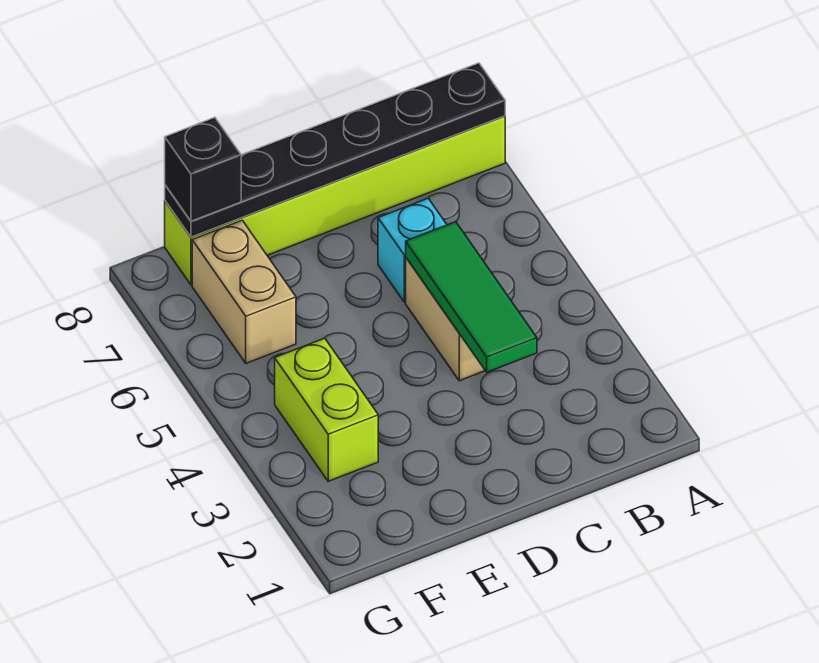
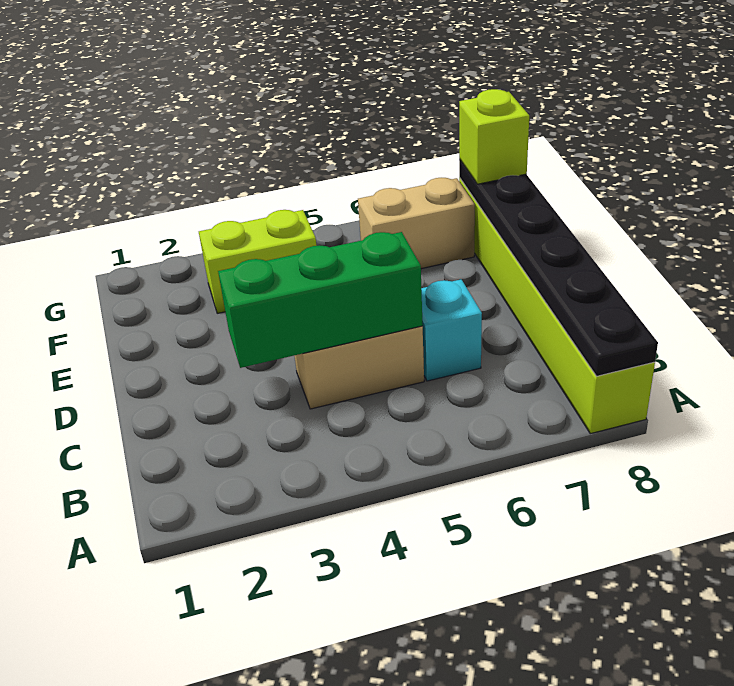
green tile C3:C5 level 2 -> green brick C3:C5 level 2
black brick F8 level 3 -> lime brick F8 level 3

